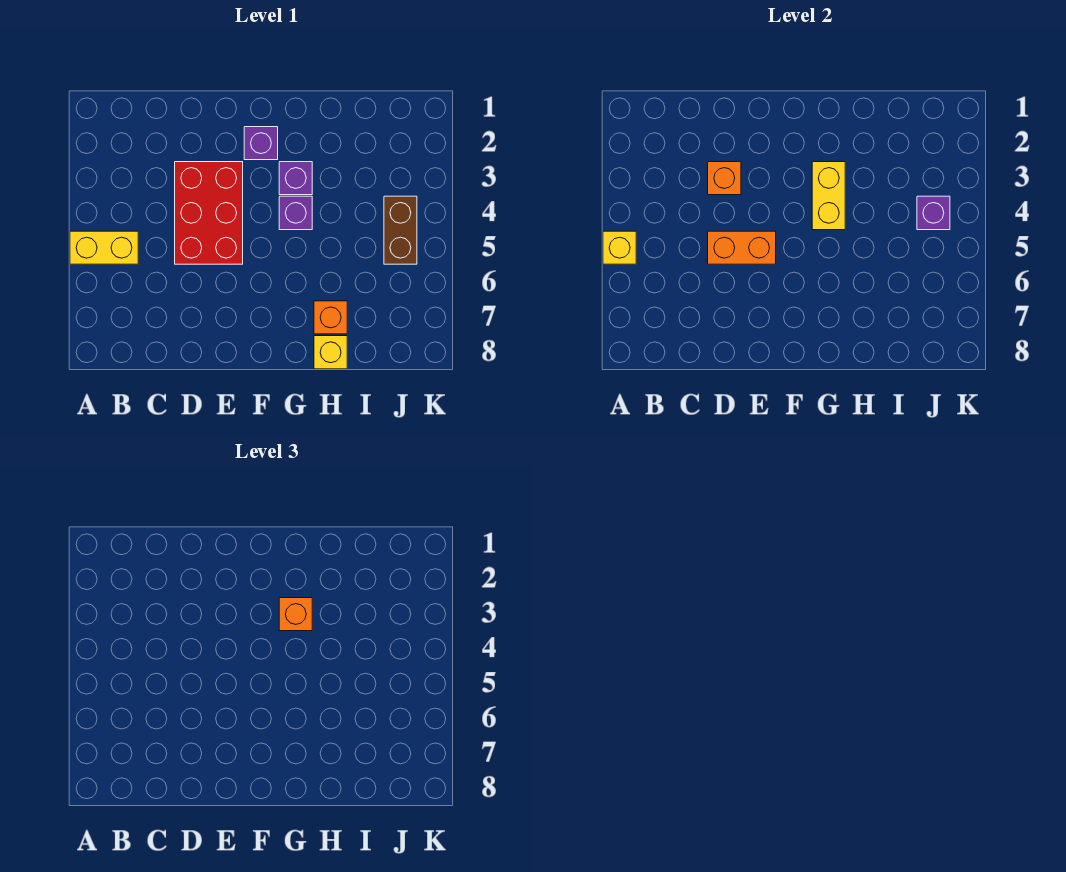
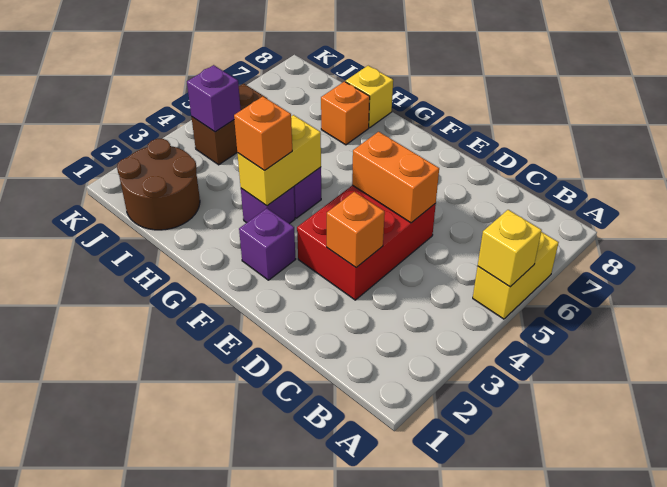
yellow brick A5:B5 level 1 -> yellow brick A5:A6 level 1
none -> brown round brick I1:J2 level 1

